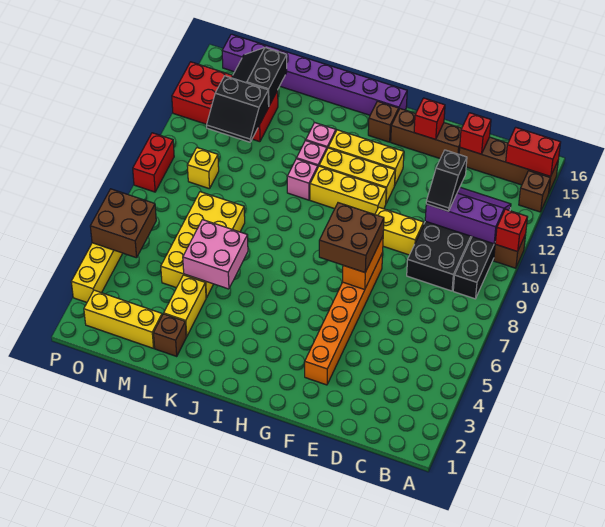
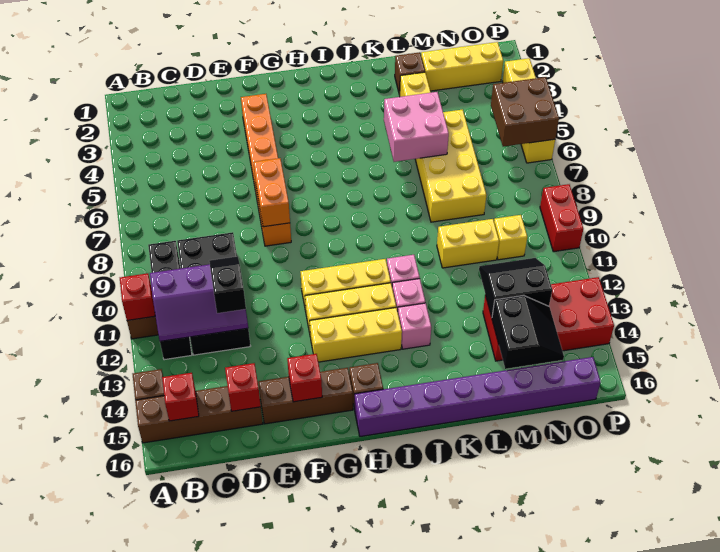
red brick A15:B15 level 2 -> red brick B15 level 2
yellow brick E10:F10 level 1 -> yellow brick L10:M10 level 1
brown brick F7:G8 level 3 -> none

